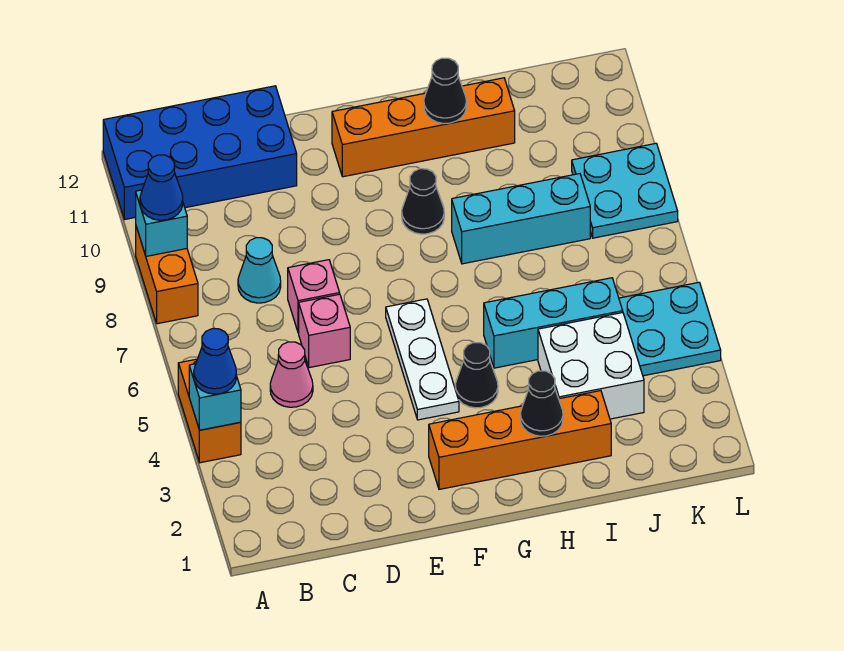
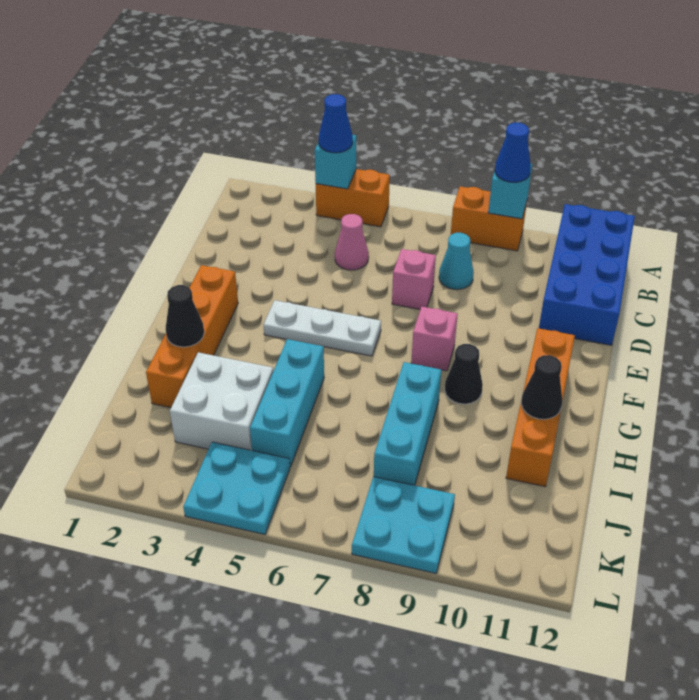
pink brick D6 level 1 -> pink brick F8 level 1
black cone G4 level 1 -> none

